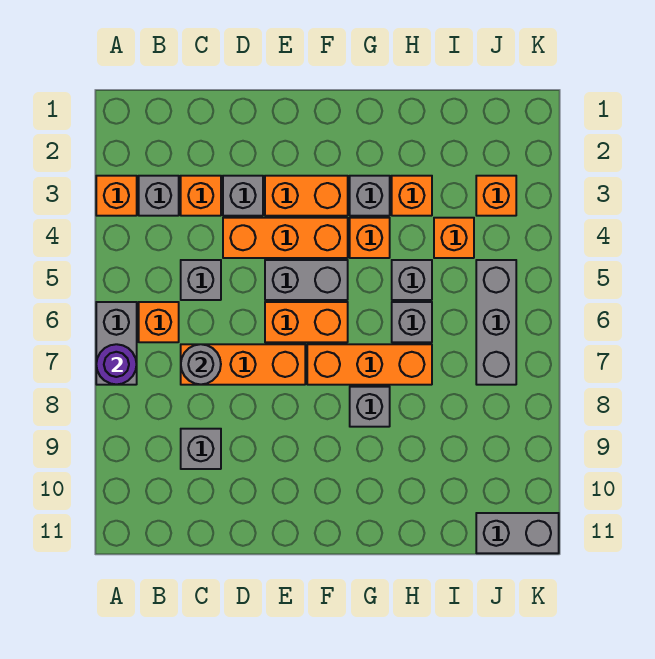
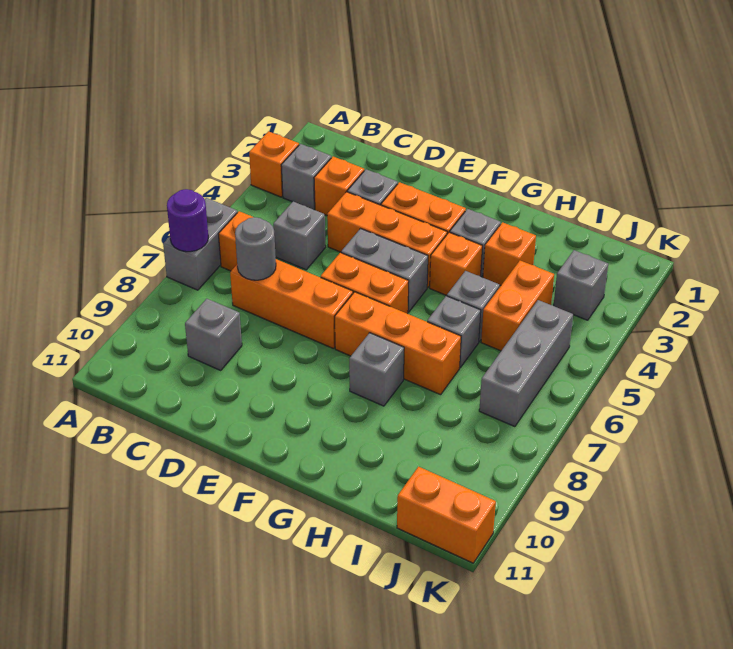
orange brick I4 level 1 -> orange brick I4:I5 level 1
orange brick J3 level 1 -> grey brick J3 level 1
grey brick J11:K11 level 1 -> orange brick J11:K11 level 1

